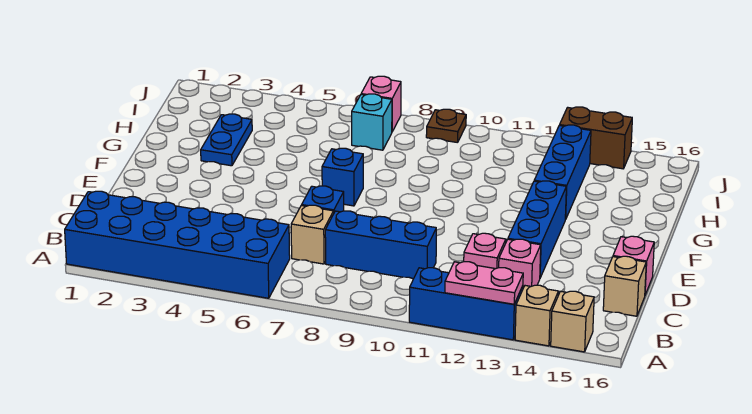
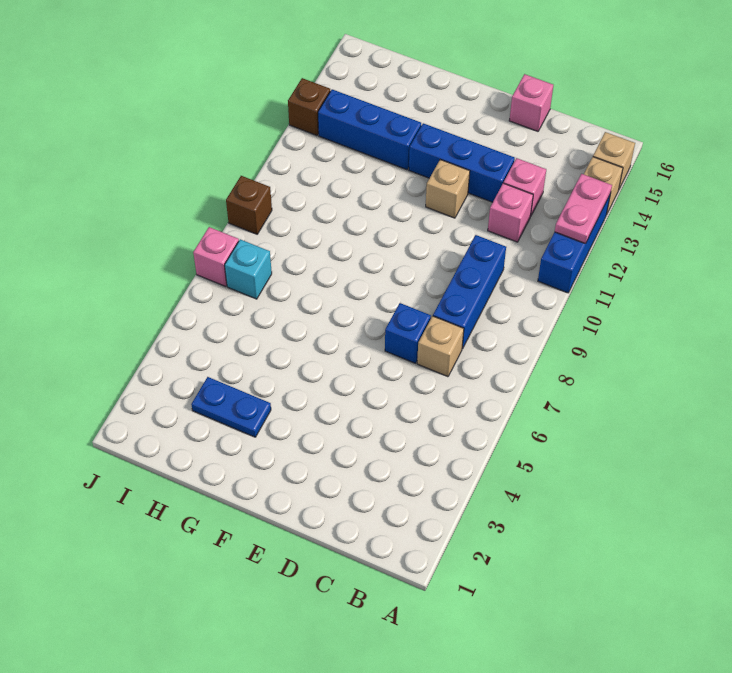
blue brick A1:B6 level 1 -> none
tan brick C16 level 1 -> tan brick E12 level 1
blue brick F7 level 1 -> none
brown plate J9 level 1 -> brown brick J9 level 1
brown brick J13:J14 level 1 -> brown brick J13 level 1

